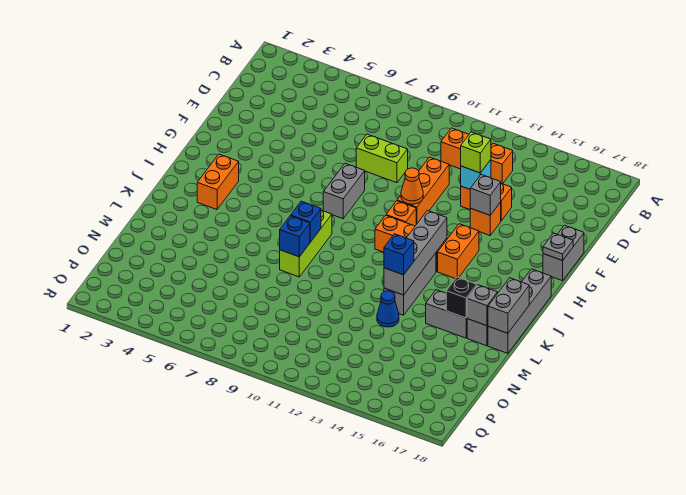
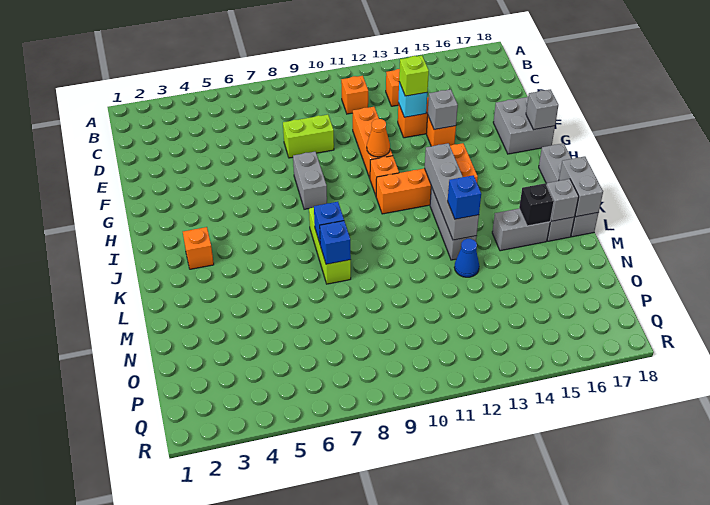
grey brick F18:G18 level 1 -> grey brick F17:G18 level 1
grey plate G18 level 2 -> grey brick G18 level 2
orange brick I3:J3 level 1 -> orange brick J3 level 1

